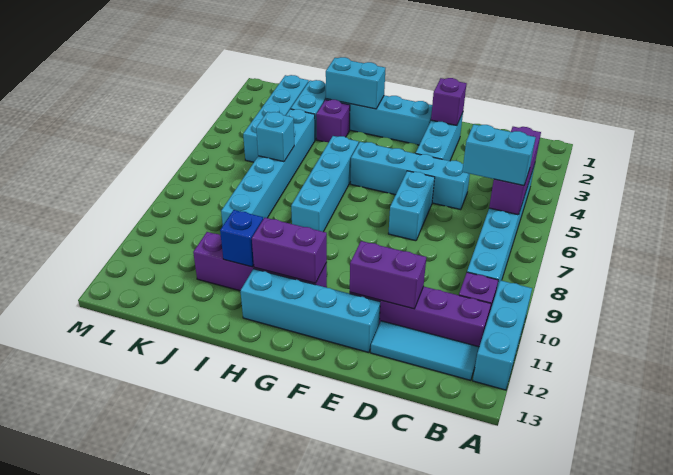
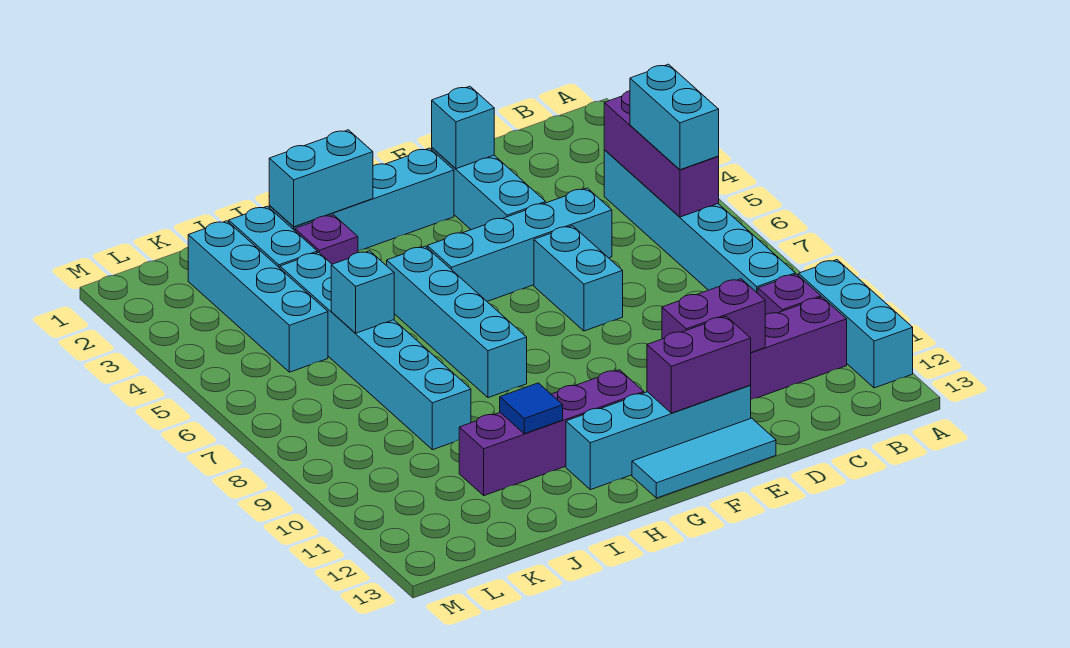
cyan brick B6:C6 level 3 -> cyan brick B5:B6 level 3
cyan tile B12:D12 level 1 -> cyan tile E13:G13 level 1
purple brick E2 level 2 -> cyan brick E2 level 2
purple brick G11:H11 level 2 -> purple brick E12:F12 level 2
blue brick I11 level 2 -> blue tile I11 level 2

